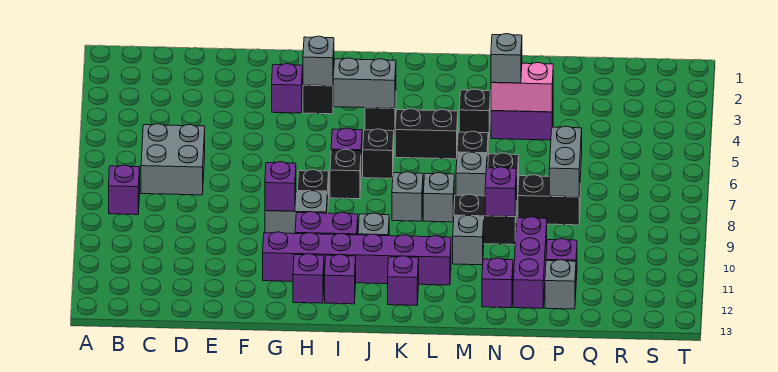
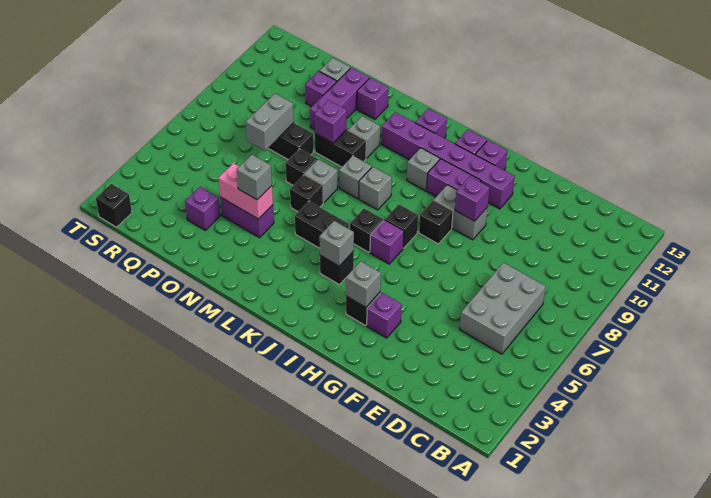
purple brick B8 level 1 -> purple brick P3 level 1
grey brick C6:D7 level 1 -> grey brick C5:D7 level 1
grey brick I4:J4 level 2 -> grey brick J4 level 2
black brick M4 level 1 -> black brick S1 level 1

